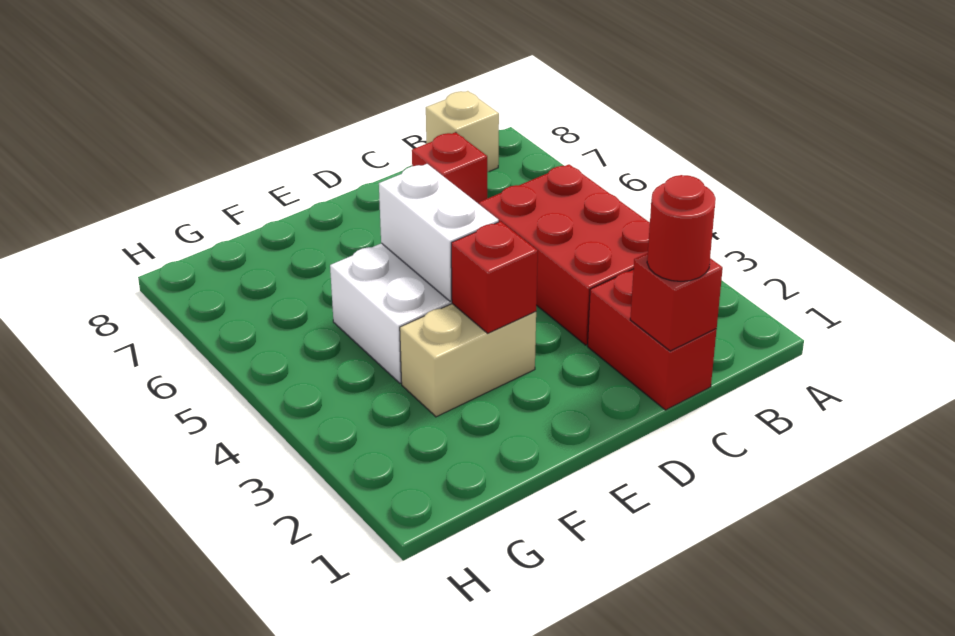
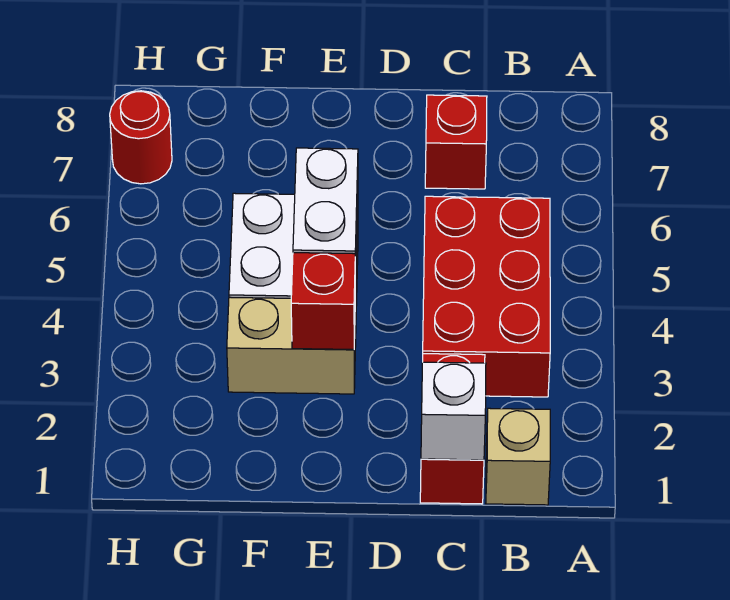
tan brick B8 level 1 -> tan brick B1 level 1
red brick C1 level 2 -> white brick C1 level 2
red round brick C1 level 3 -> red round brick H7 level 1

